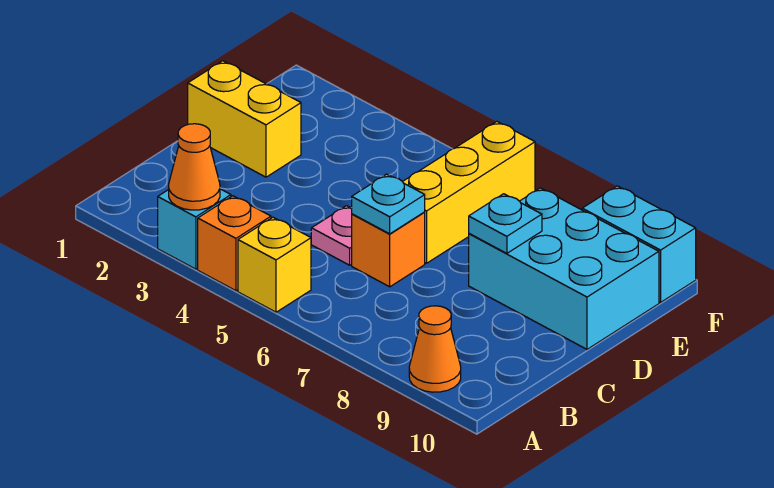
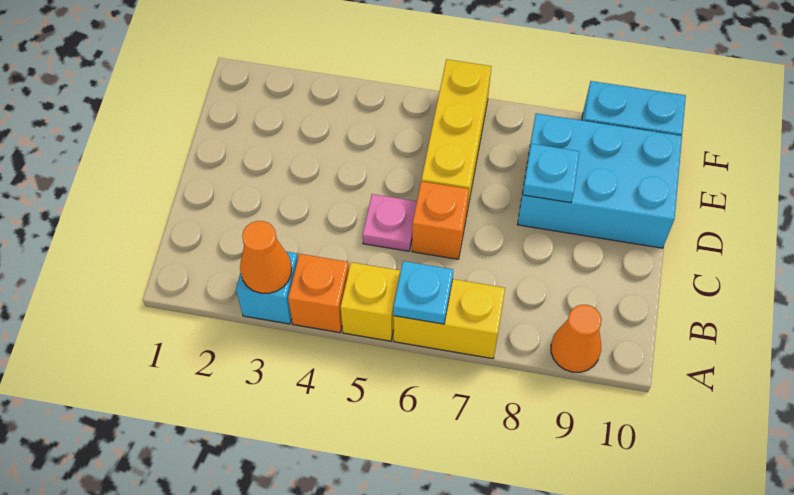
cyan plate C6 level 2 -> cyan plate A6 level 2
yellow brick D1:D2 level 1 -> yellow brick A6:A7 level 1

